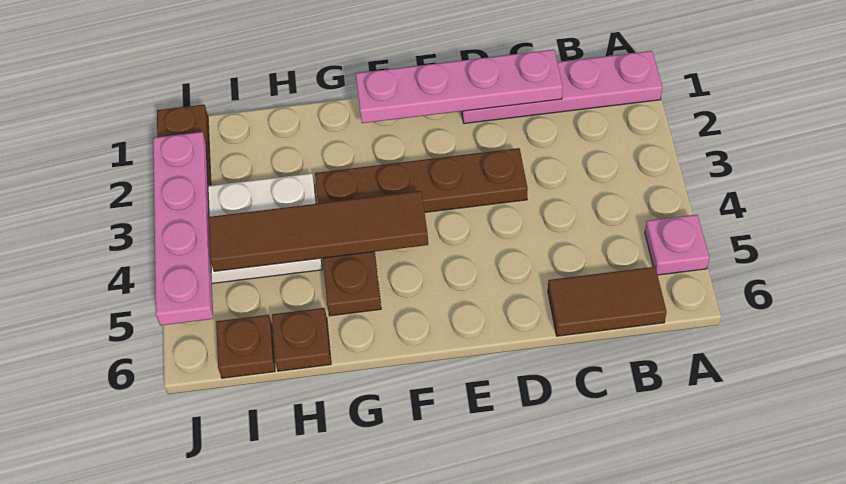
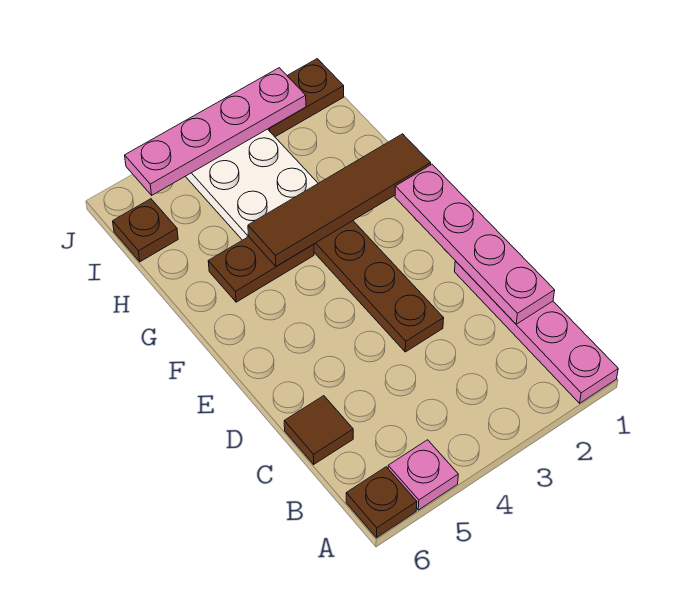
brown tile B6:C6 level 1 -> brown tile C6 level 1
brown tile F4:I4 level 2 -> brown tile G1:G4 level 2
brown plate H6 level 1 -> brown plate A6 level 1

